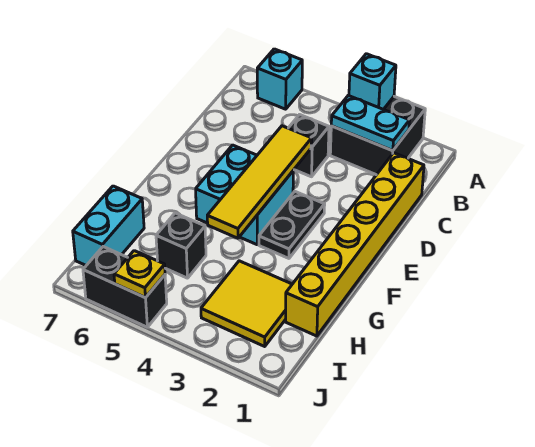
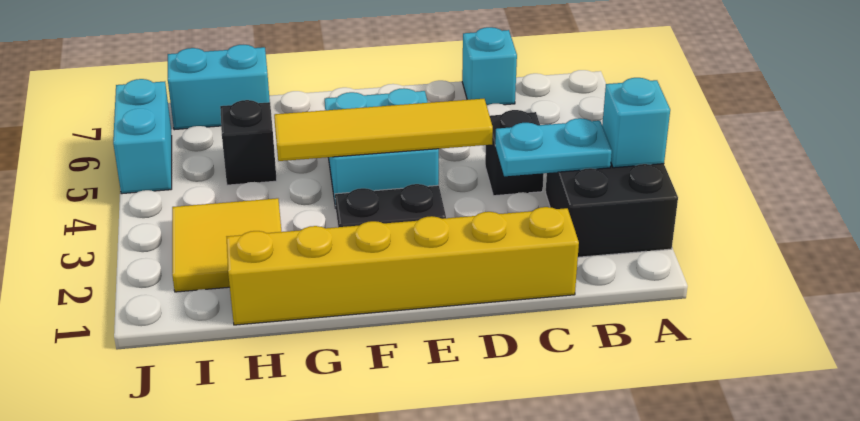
cyan brick A6 level 1 -> cyan brick C7 level 1
cyan plate B2:B3 level 2 -> cyan plate B3:C3 level 2
black brick J5:J6 level 1 -> cyan brick J5:J6 level 1
yellow plate J5 level 2 -> none

